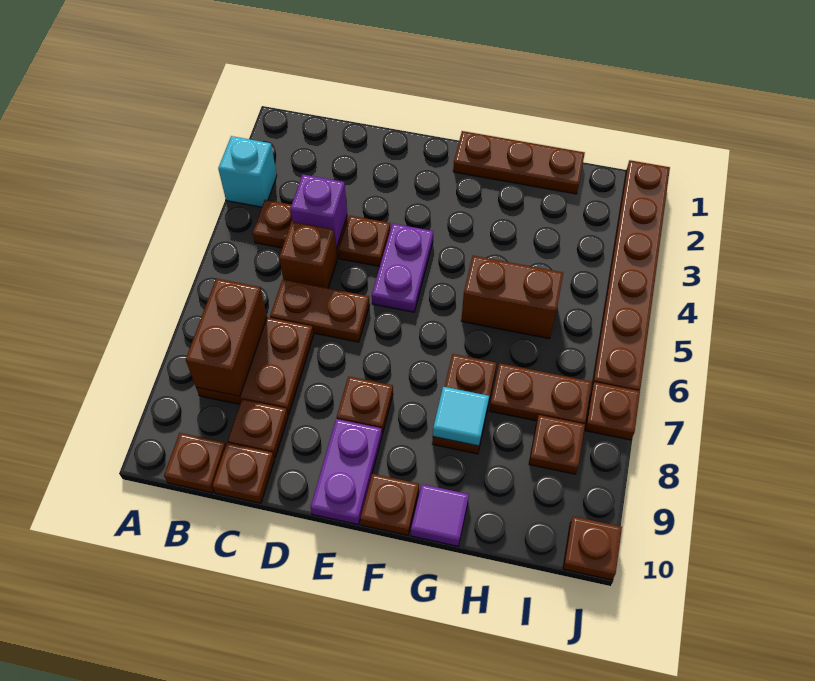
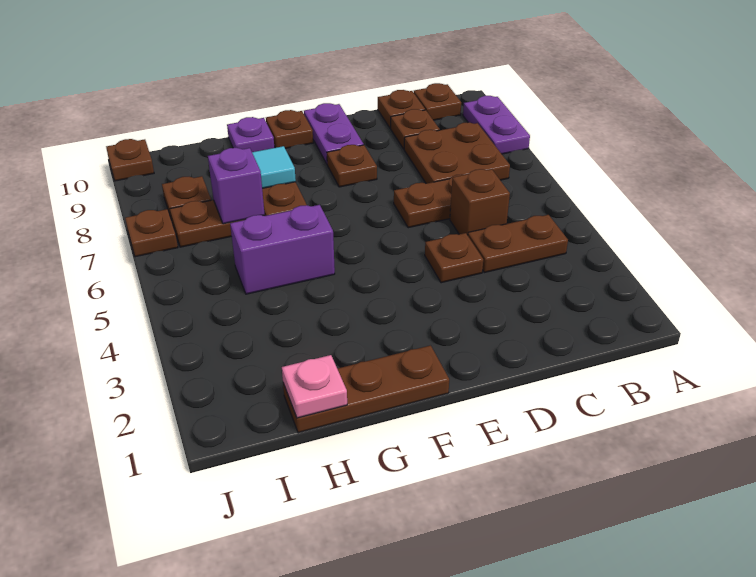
cyan brick A3 level 1 -> none
brown brick B7:B8 level 2 -> none
purple brick C4 level 2 -> purple brick H7 level 2
purple plate E4:E5 level 1 -> purple plate A8:A9 level 1
brown brick G5:H5 level 1 -> purple brick G5:H5 level 1
purple tile G10 level 1 -> purple plate G10 level 1
none -> pink plate H1 level 2
brown plate J1:J6 level 1 -> none

